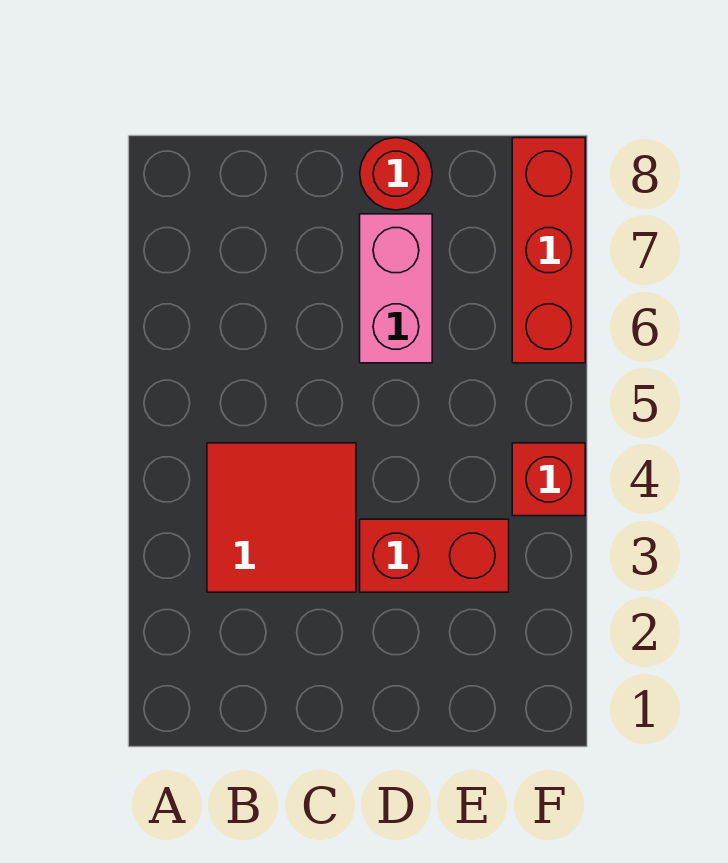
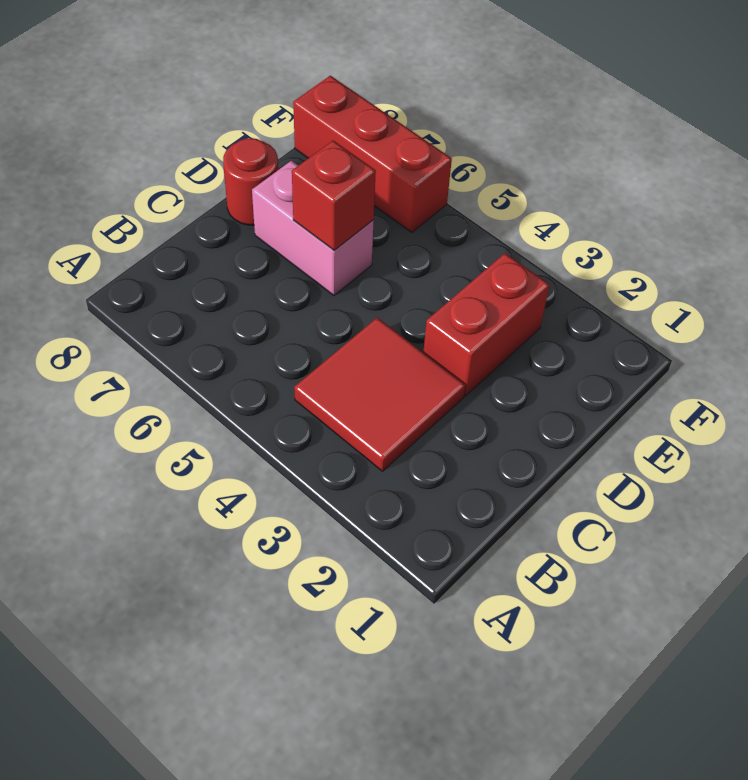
red brick F4 level 1 -> red brick D6 level 2

